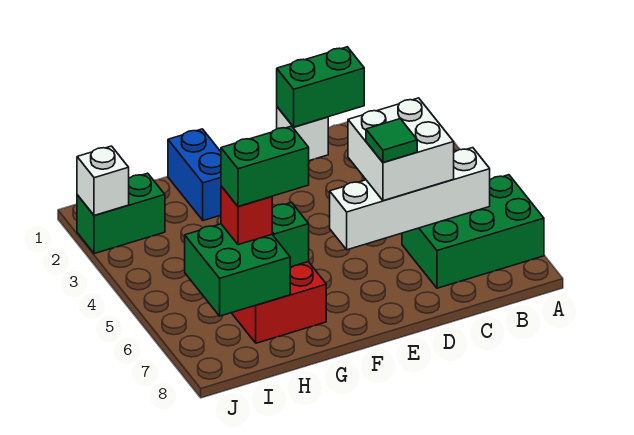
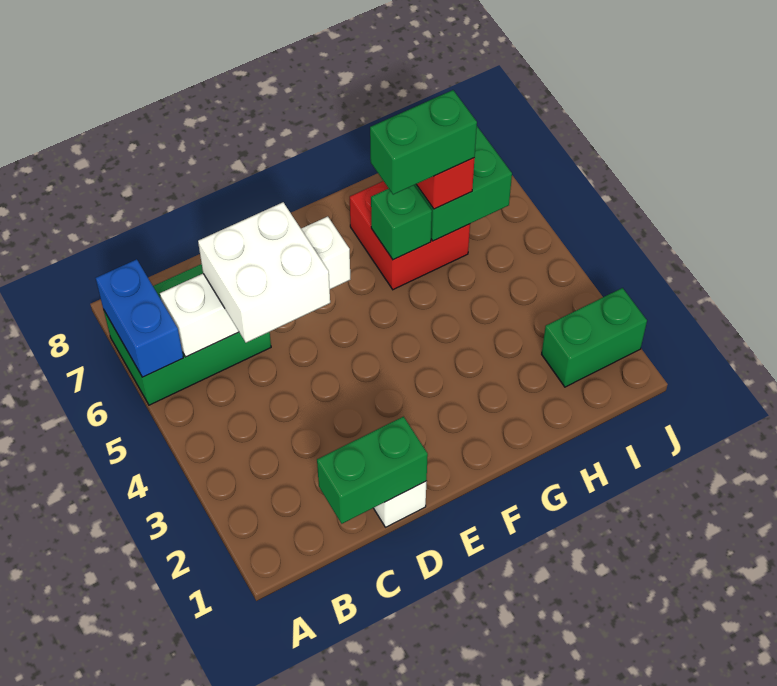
green tile D6 level 4 -> none
blue brick G1:G2 level 1 -> blue brick A6:A7 level 2
white brick J2 level 2 -> none

